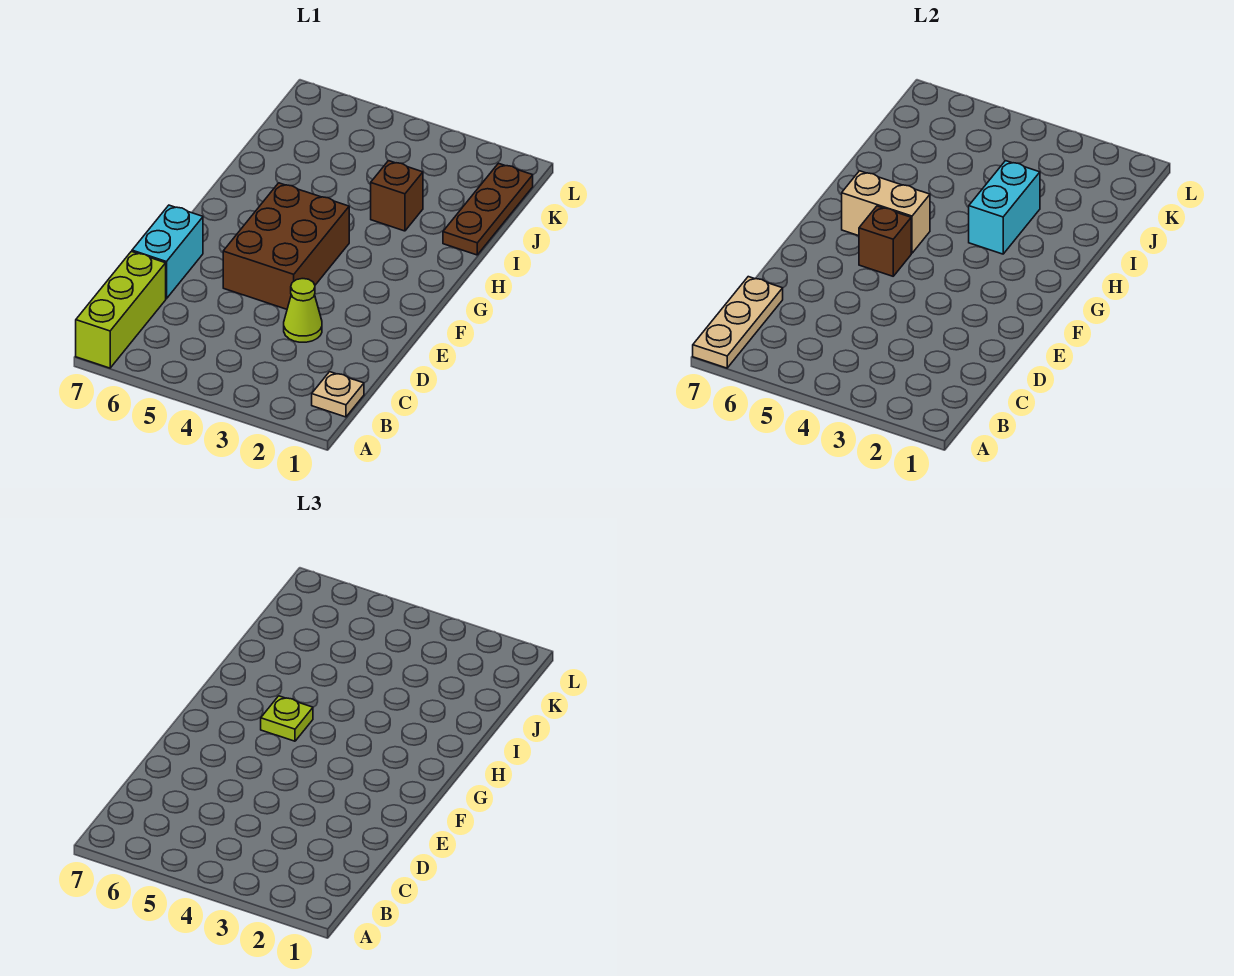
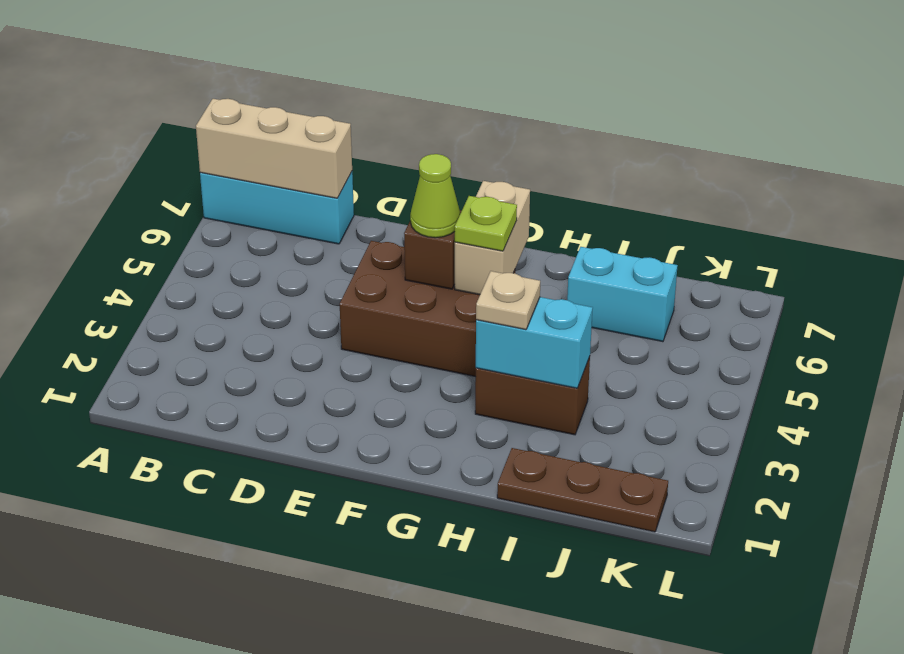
lime brick A7:C7 level 1 -> cyan brick A7:C7 level 1
tan plate A7:C7 level 2 -> tan brick A7:C7 level 2
tan plate B1 level 1 -> tan plate H3 level 3
lime cone D3 level 1 -> lime cone F5 level 3
cyan brick D7:E7 level 1 -> cyan brick I6:J6 level 1
brown brick I3 level 1 -> brown brick H3:I3 level 1

